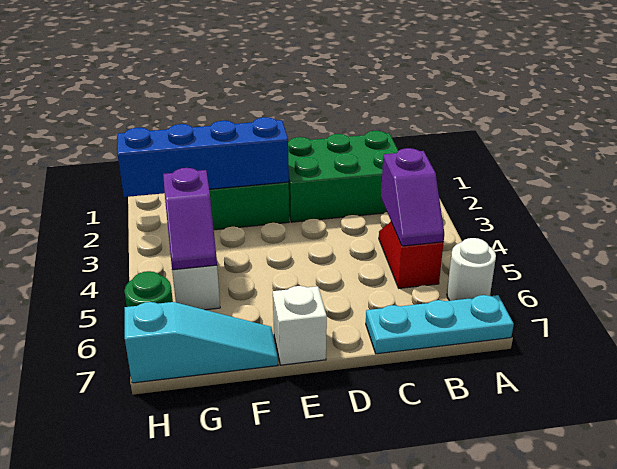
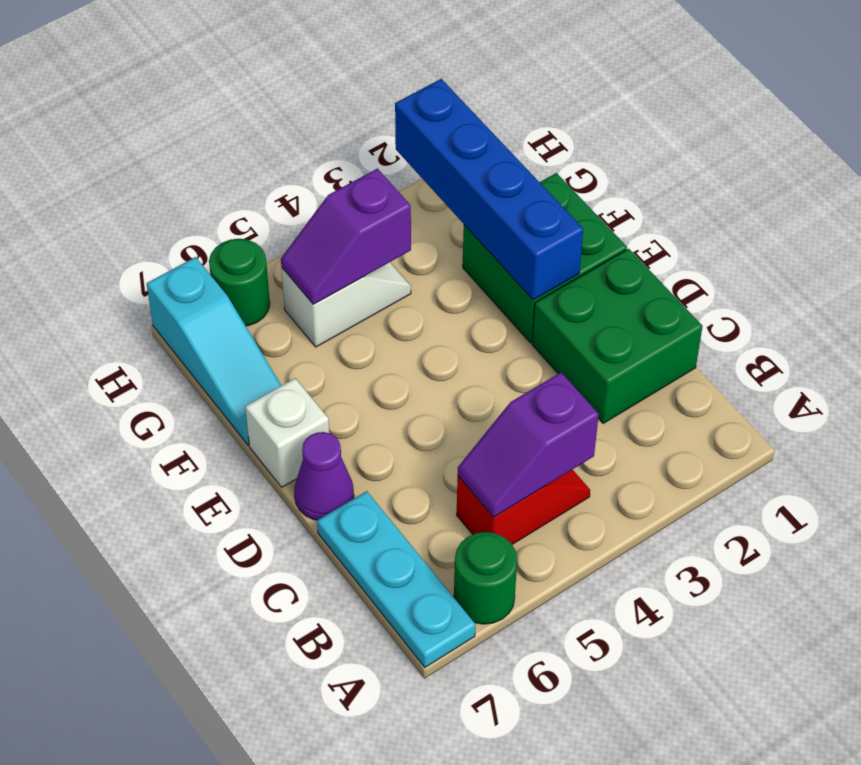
white round brick A6 level 1 -> green round brick A6 level 1
green brick B1:D2 level 1 -> green brick C1:D2 level 1
none -> purple cone D7 level 1

